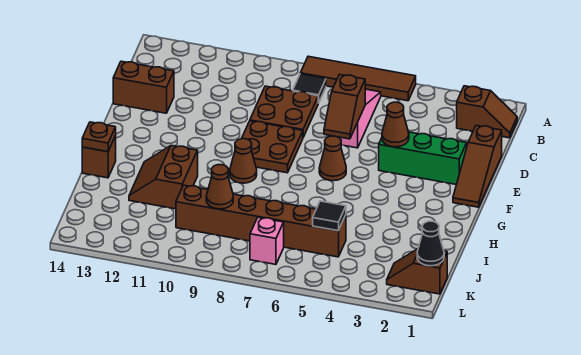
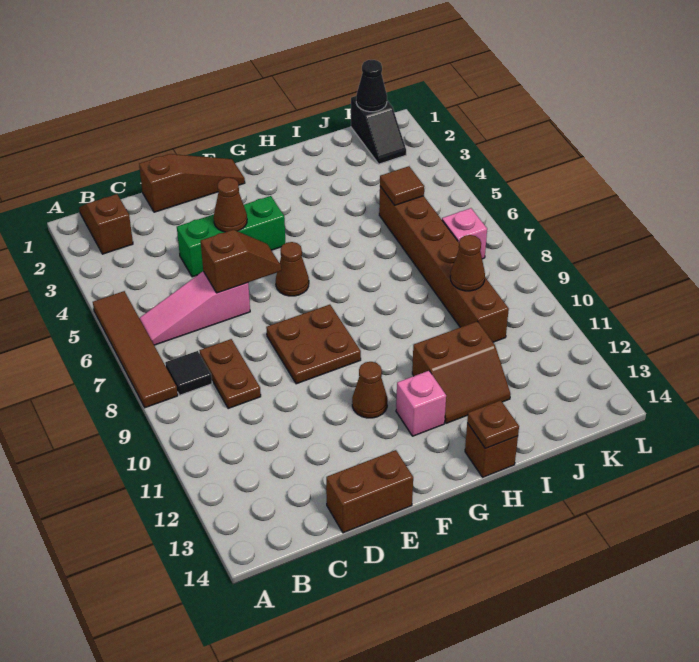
brown plate C8:D9 level 1 -> brown plate C8:C9 level 1
brown brick D13:D14 level 1 -> brown brick D14:E14 level 1
green brick E2:E4 level 1 -> green brick D4:F4 level 1
brown cone G9 level 1 -> brown cone F11 level 1
none -> pink brick G12 level 1
black tile J5 level 2 -> brown tile J5 level 2
brown slope K1:K2 level 1 top 1 -> black slope K1:K2 level 1 top 1

